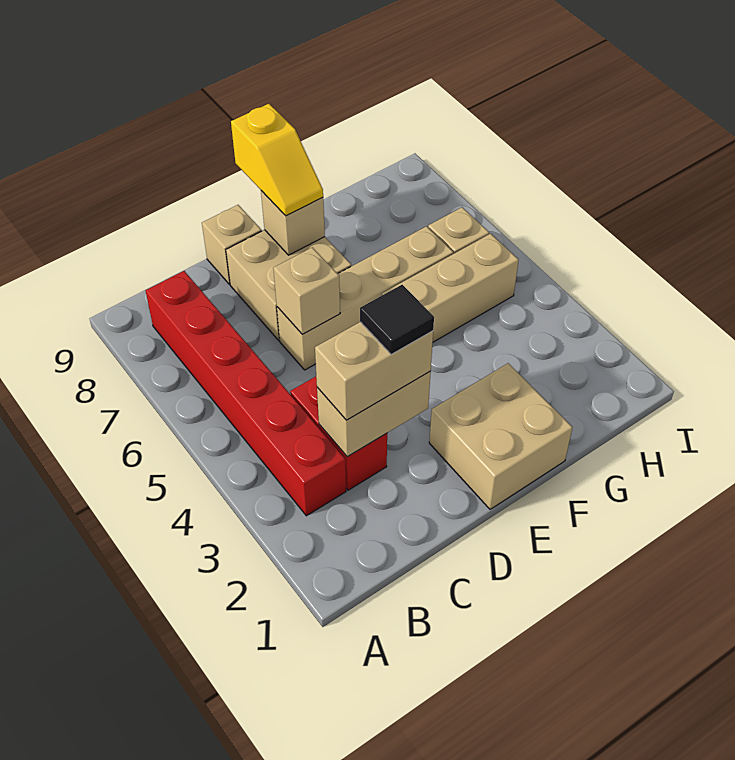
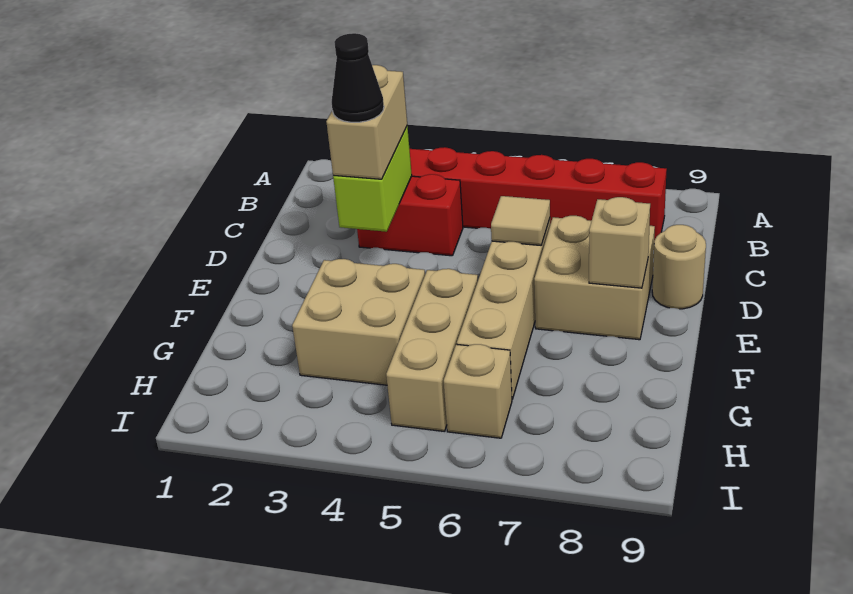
tan brick C3:D3 level 2 -> lime brick C3:D3 level 2
black tile D3 level 4 -> black cone D3 level 4
tan brick D6 level 2 -> tan tile D6 level 2
tan brick D9 level 1 -> tan round brick D9 level 1
tan brick E1:F2 level 1 -> tan brick F3:G4 level 1
yellow slope E8:E9 level 3 top 9 -> none

